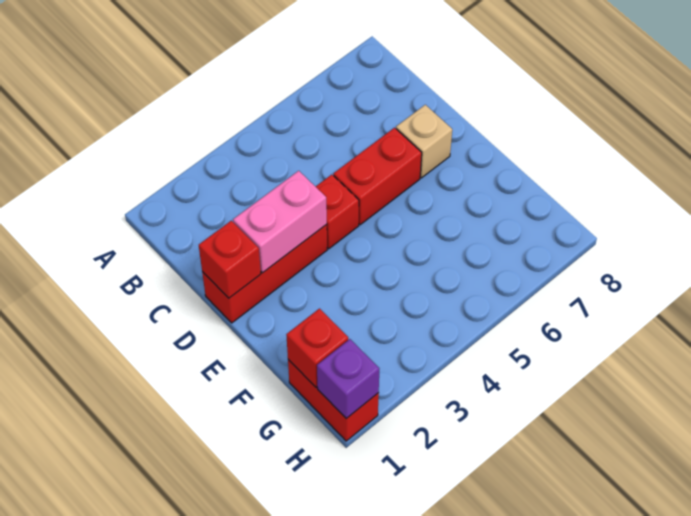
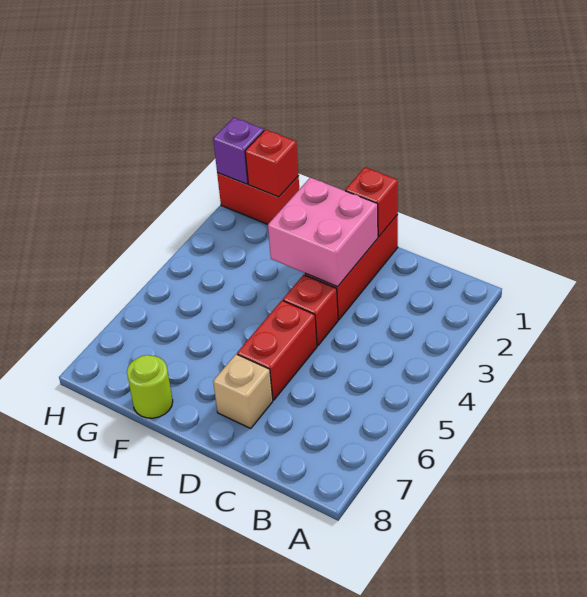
pink brick D2:D3 level 2 -> pink brick D2:E3 level 2
none -> lime round brick F8 level 1

